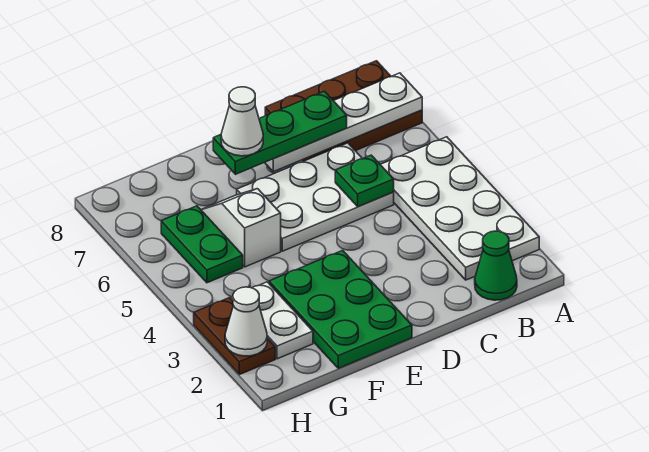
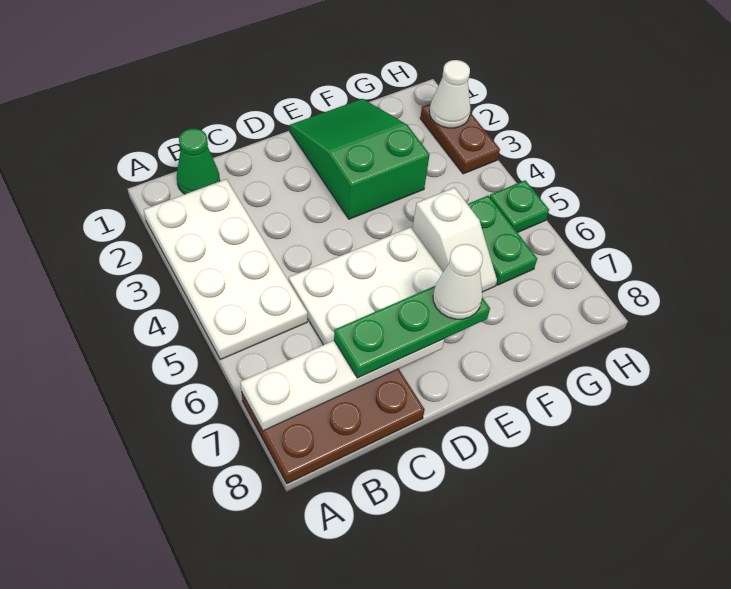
green plate C5 level 2 -> green plate H5 level 1
green plate E1:F3 level 1 -> green slope E1:F3 level 1 top 3
white plate G2:G3 level 1 -> none

